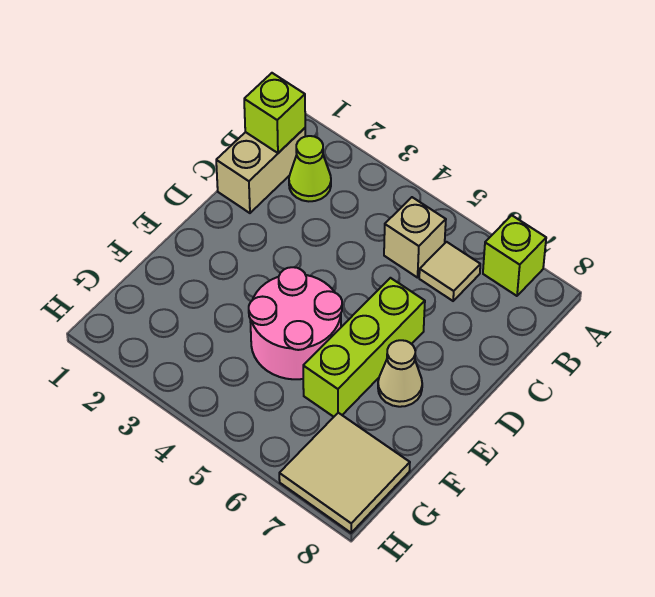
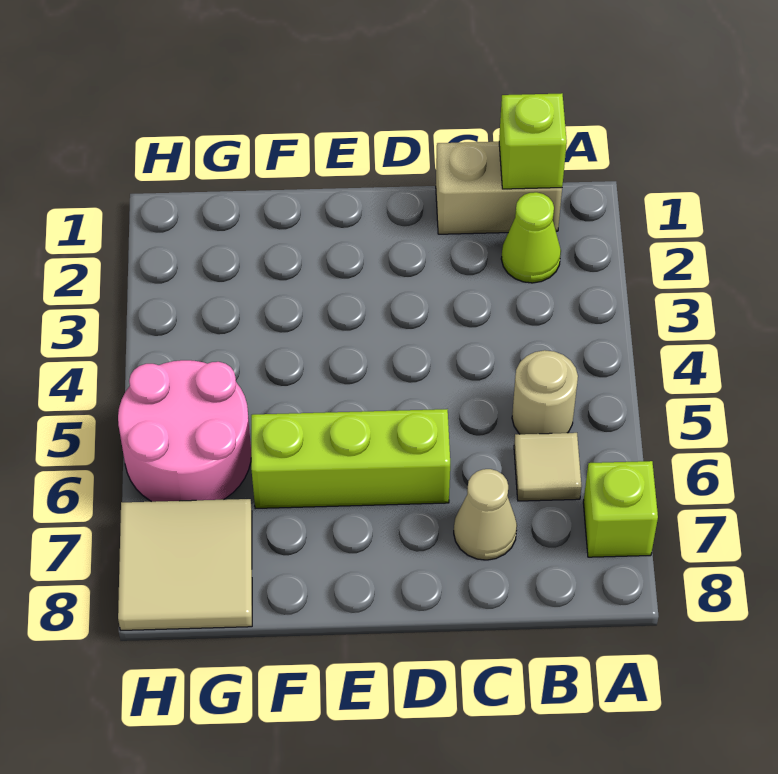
tan brick B5 level 1 -> tan round brick B5 level 1
pink round brick E4:F5 level 1 -> pink round brick G5:H6 level 1
tan cone E7 level 1 -> tan cone C7 level 1

